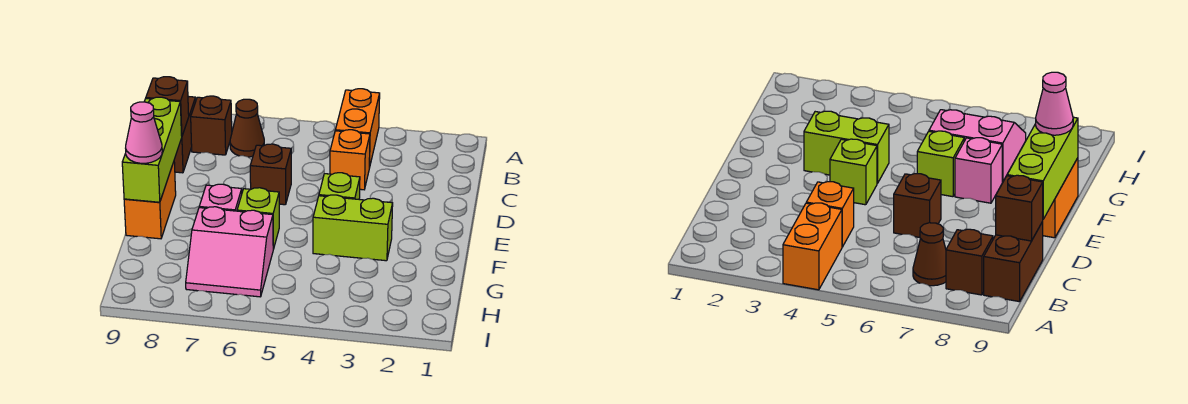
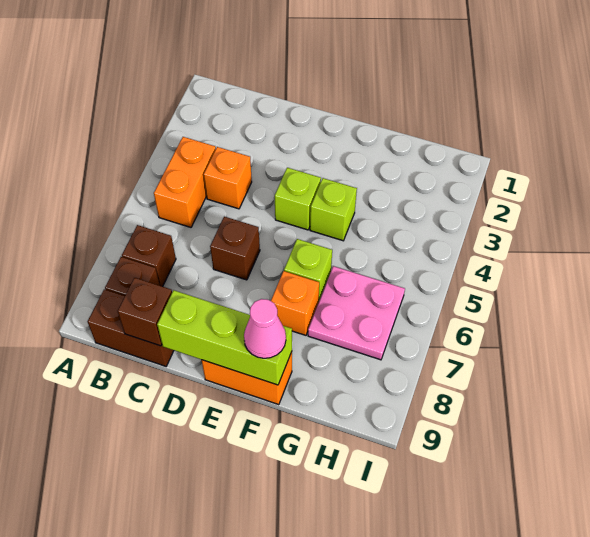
orange brick A4:B4 level 1 -> orange brick B4:B5 level 1
brown cone B7 level 1 -> brown brick B7 level 1
lime brick F3:F4 level 1 -> lime brick F4 level 1
pink brick F7 level 1 -> orange brick F7 level 1
pink slope G6:H7 level 1 top G -> pink plate G6:H7 level 1

